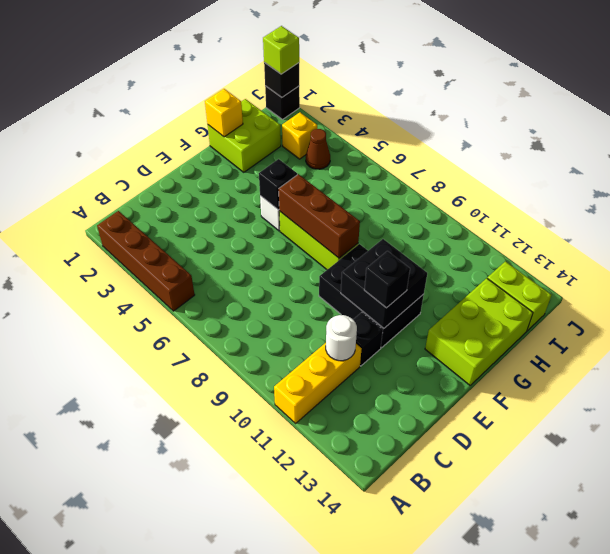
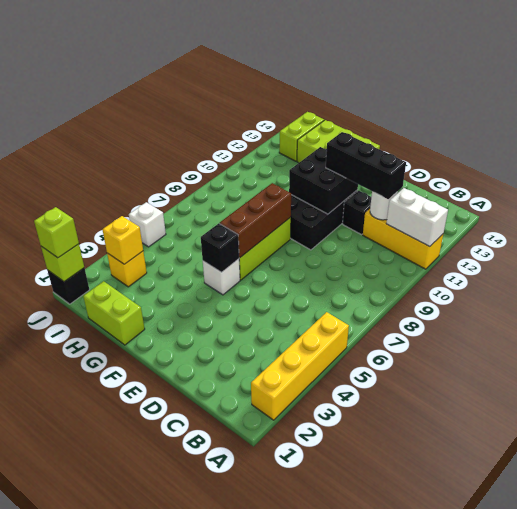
brown brick A2:A5 level 1 -> yellow brick A2:A5 level 1
none -> white brick A11:B11 level 2
black brick E11 level 3 -> black brick C11:E11 level 3
lime brick G1:H2 level 1 -> lime brick G1:H1 level 1
yellow brick G1 level 2 -> yellow brick I3 level 2
brown cone I4 level 1 -> none
black brick J1 level 2 -> lime brick J1 level 2
none -> white brick J5 level 1

